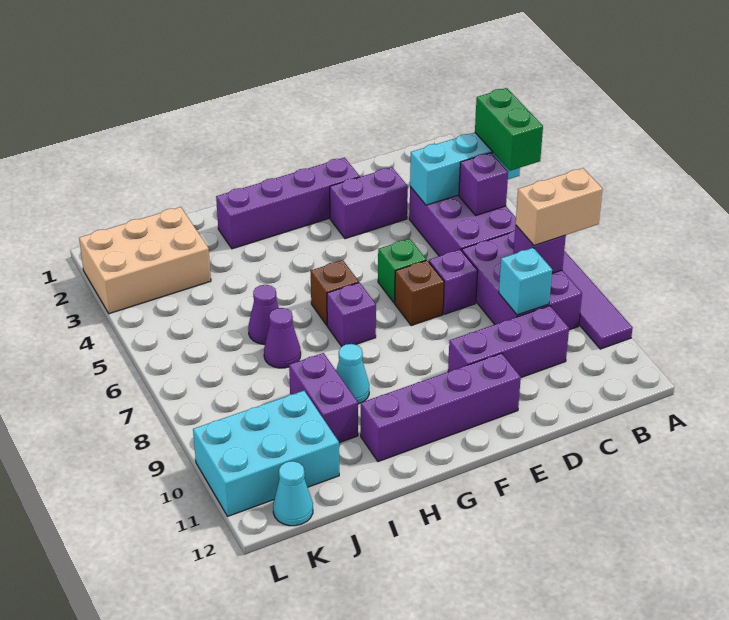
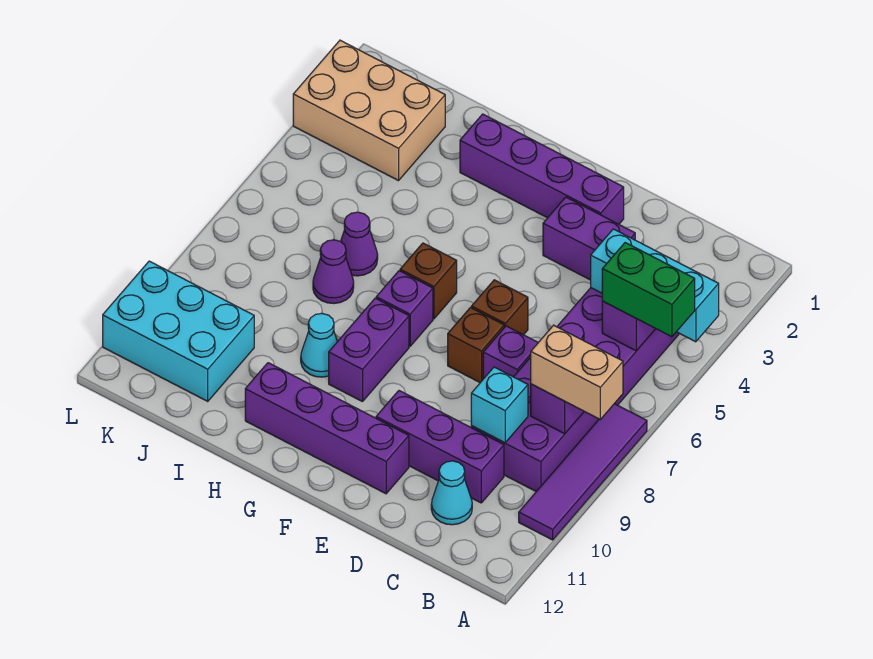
green brick A4:A5 level 3 -> green brick A5:B5 level 3
green brick E6 level 1 -> brown brick E6 level 1
purple brick I9:I10 level 1 -> purple brick G8:G9 level 1
cyan cone K12 level 1 -> cyan cone C11 level 1

